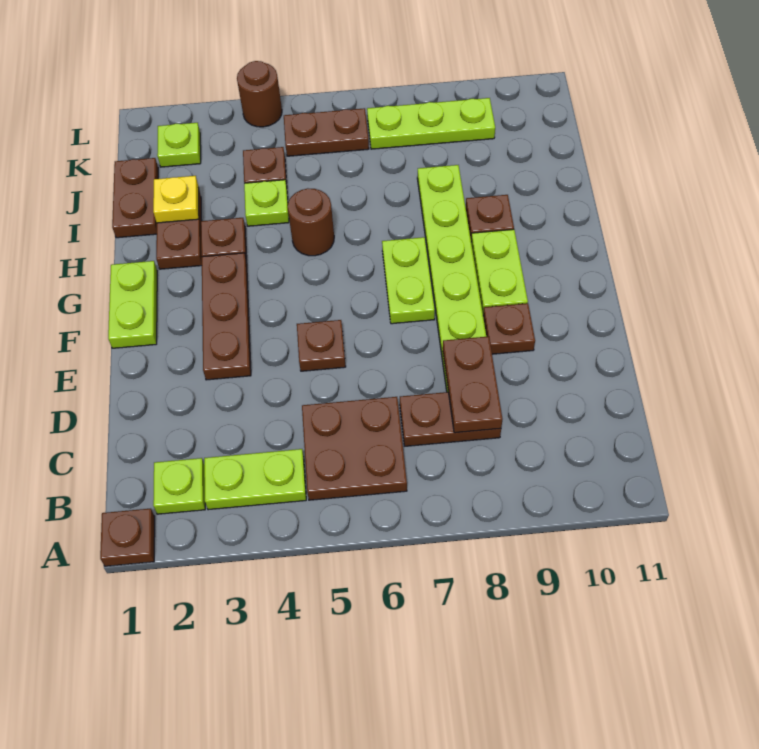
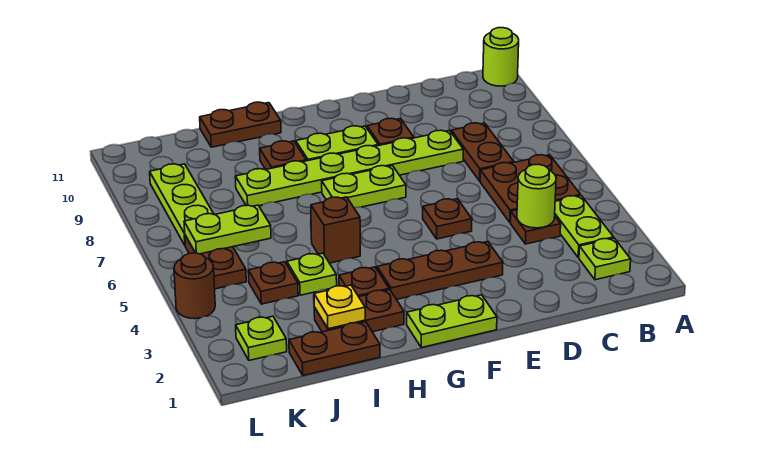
brown plate A1 level 1 -> brown plate C4 level 1
none -> lime round brick A11 level 1
none -> lime round brick C4 level 2
brown plate C8:D8 level 2 -> brown plate H11:I11 level 1
brown round brick H5 level 1 -> brown brick H5 level 1
none -> lime plate J6:K6 level 2

